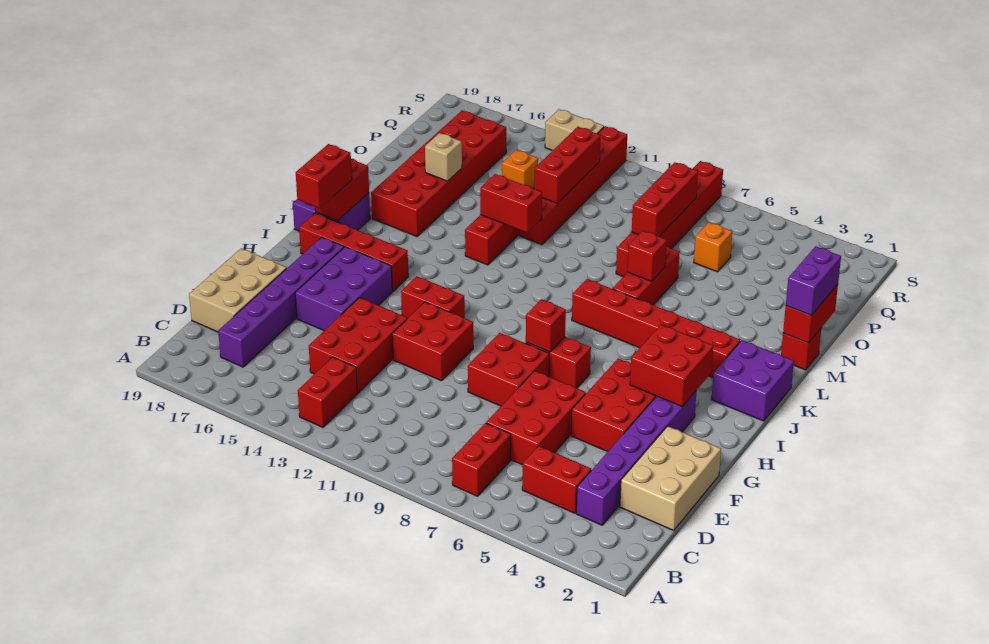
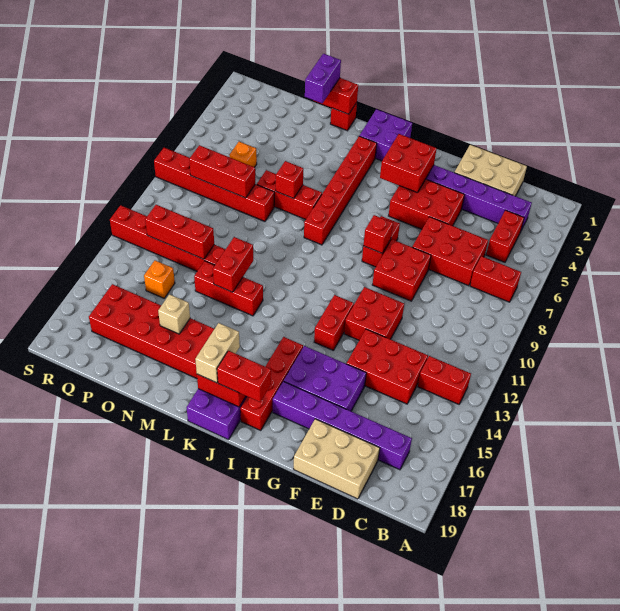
purple brick M1:N1 level 3 -> purple brick N1:N2 level 3
tan brick S13:S14 level 1 -> tan brick K17:K18 level 3

